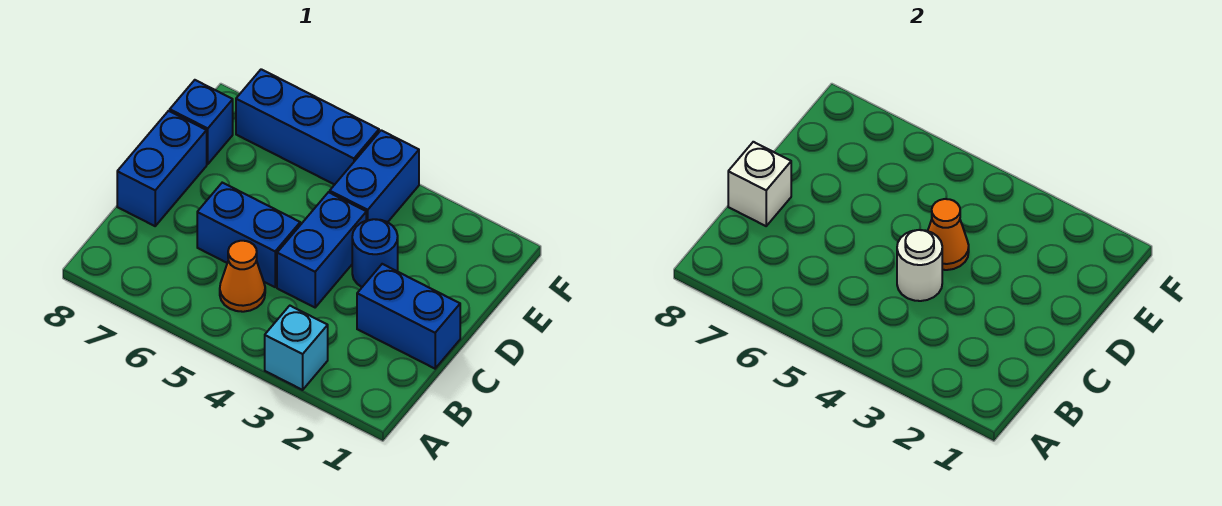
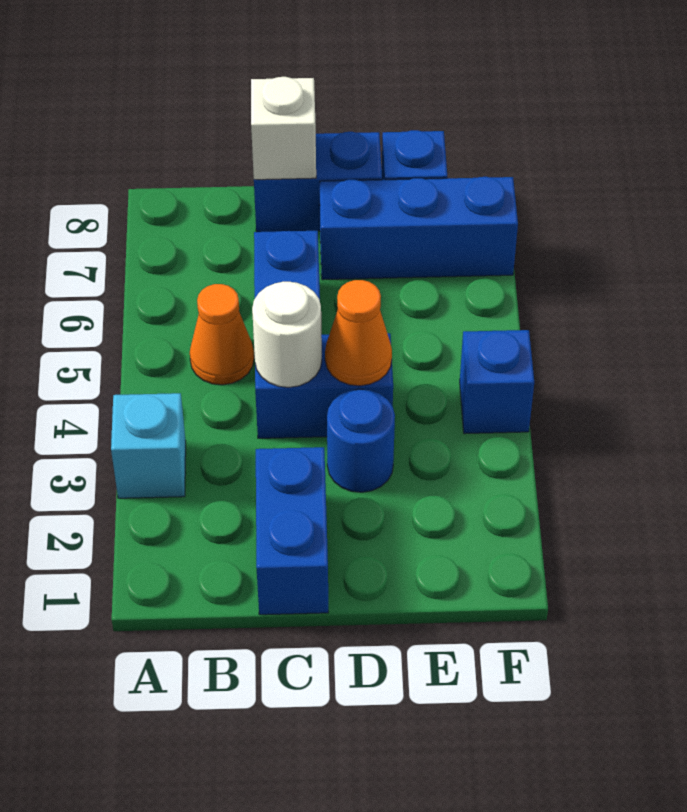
blue brick E4:F4 level 1 -> blue brick F4 level 1
blue brick F5:F7 level 1 -> blue brick D7:F7 level 1

